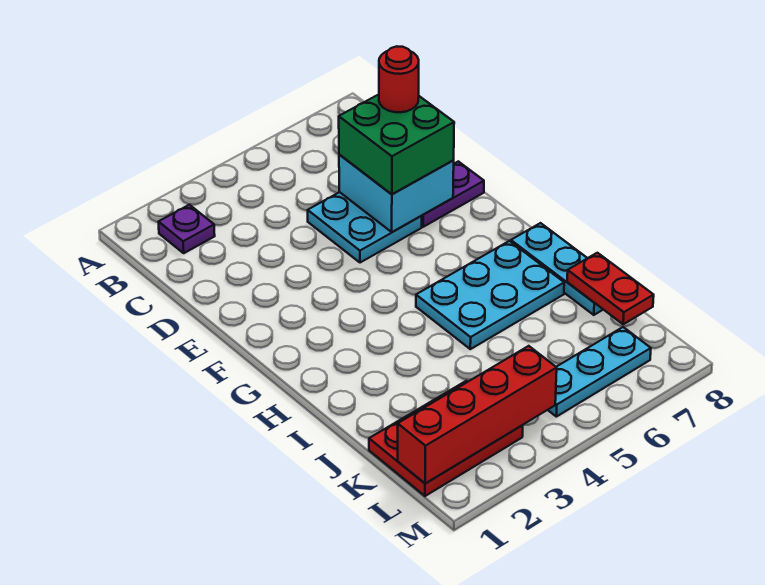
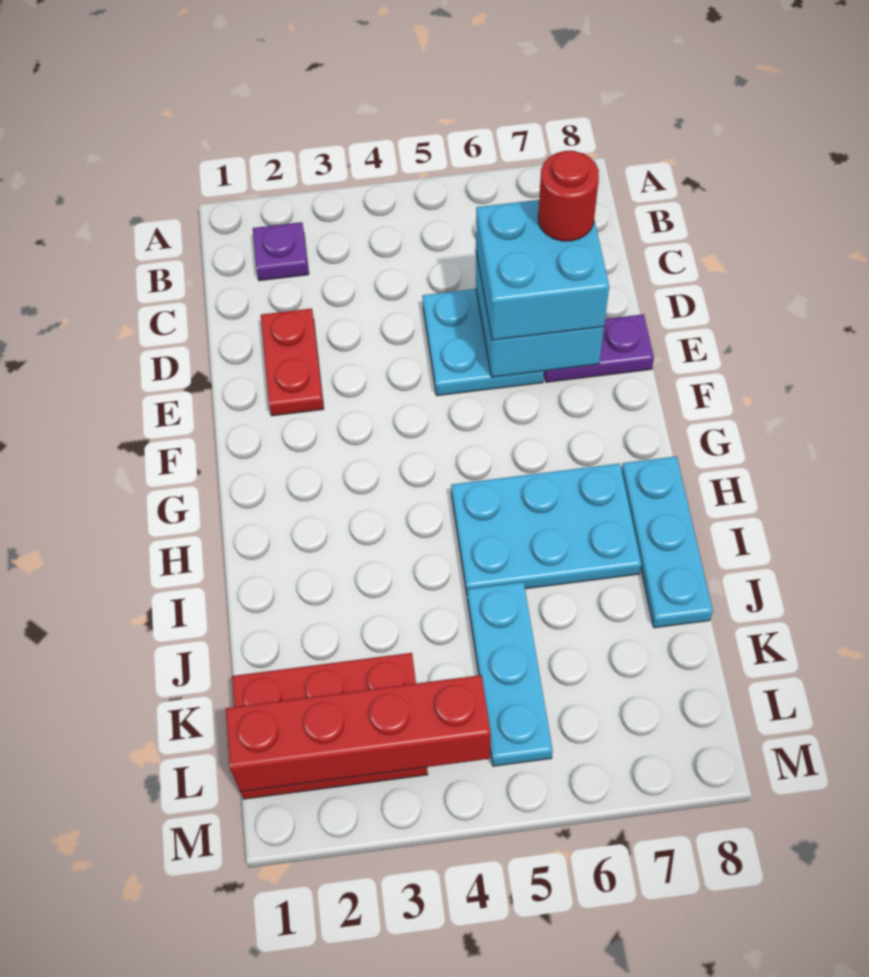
green brick D6:E7 level 3 -> cyan brick D6:E7 level 3
red plate J8:K8 level 2 -> red plate D2:E2 level 1
cyan plate L5:L7 level 1 -> cyan plate J5:L5 level 1

